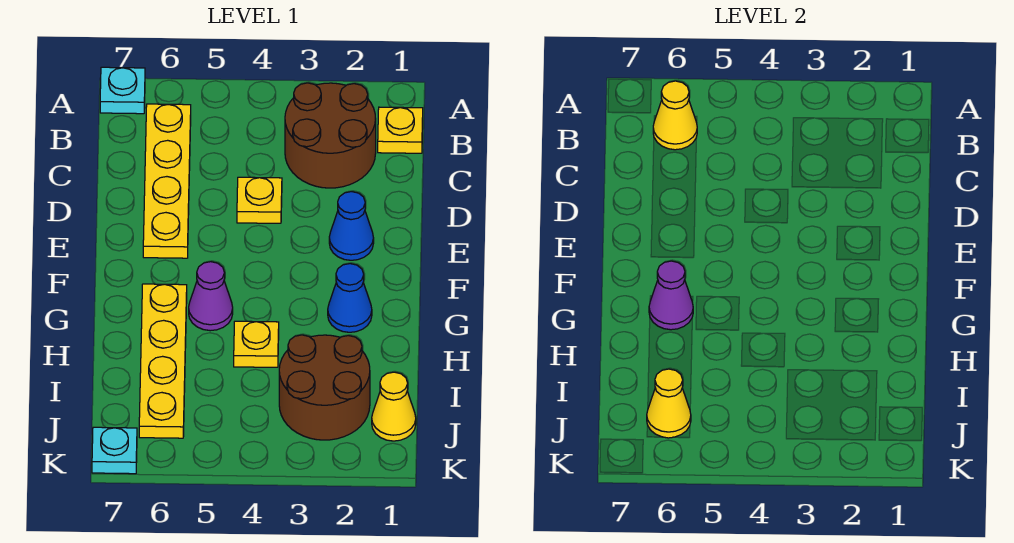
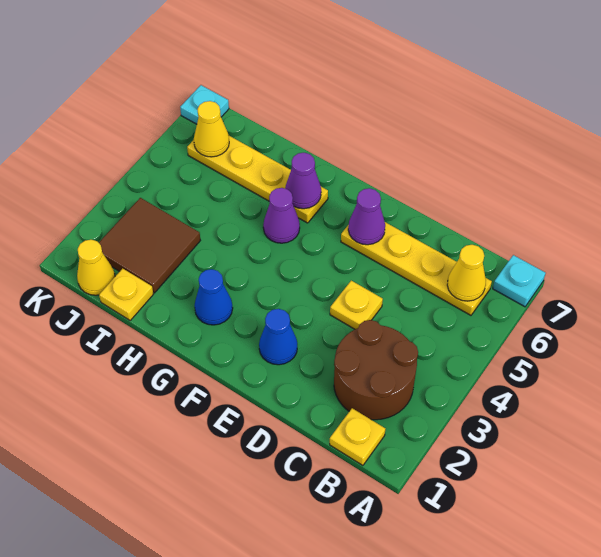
none -> purple cone E6 level 2
yellow plate H4 level 1 -> yellow plate I1 level 1
brown round brick I2:J3 level 1 -> brown tile I2:J3 level 1

